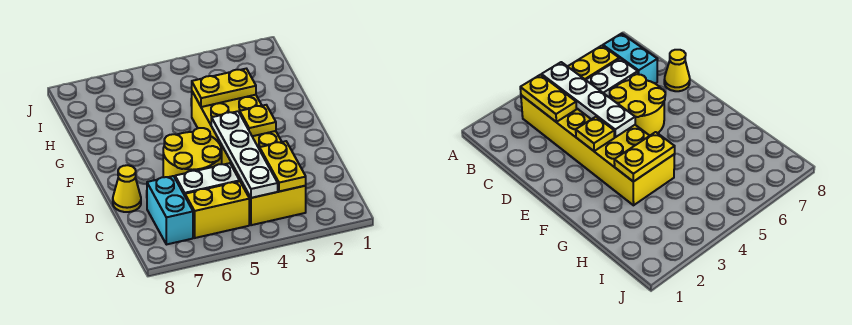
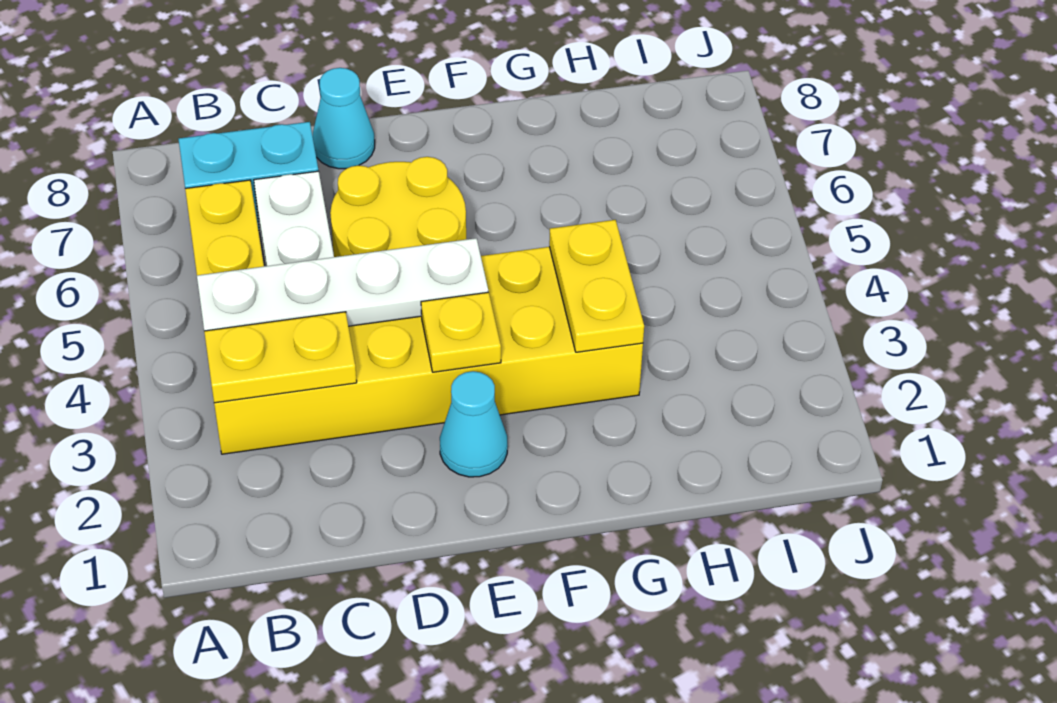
yellow cone D8 level 1 -> cyan cone D8 level 1
none -> cyan cone E2 level 1

